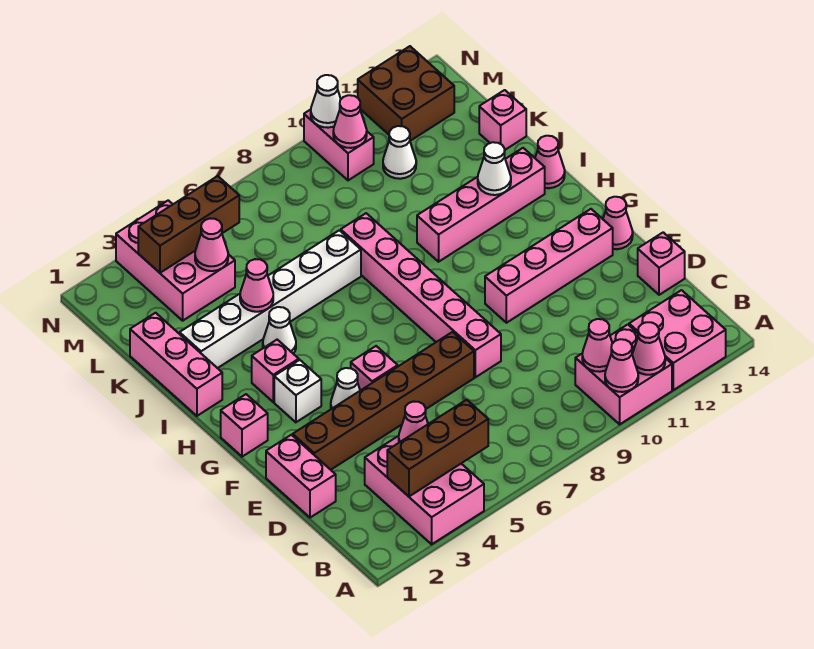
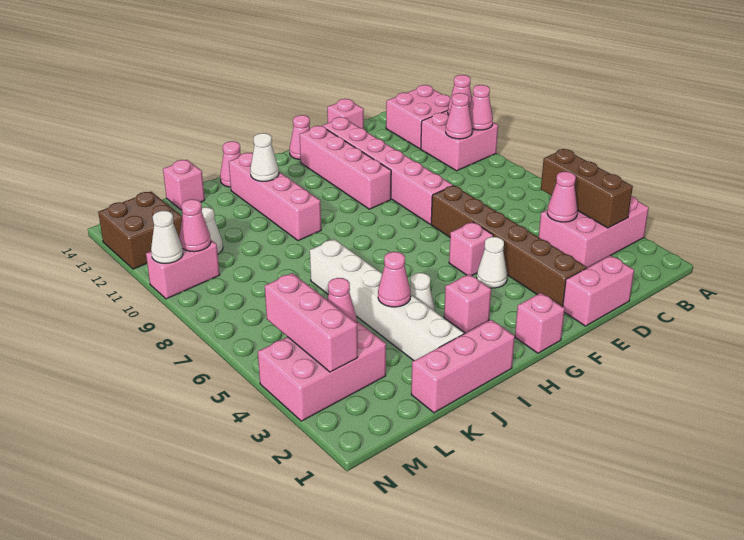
pink brick E8:J8 level 1 -> pink brick E8:E13 level 1
white brick G3 level 1 -> none
brown brick M3:M5 level 2 -> pink brick M3:M5 level 2

